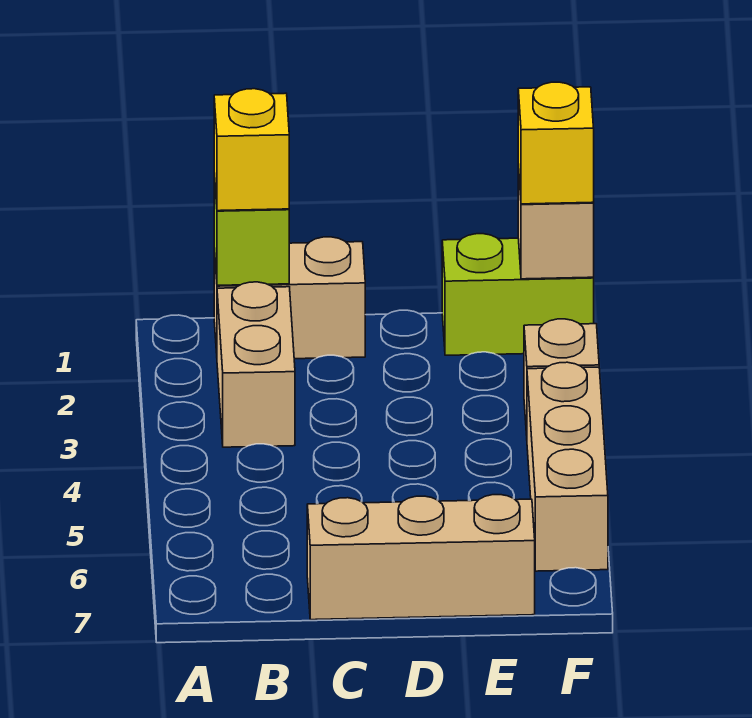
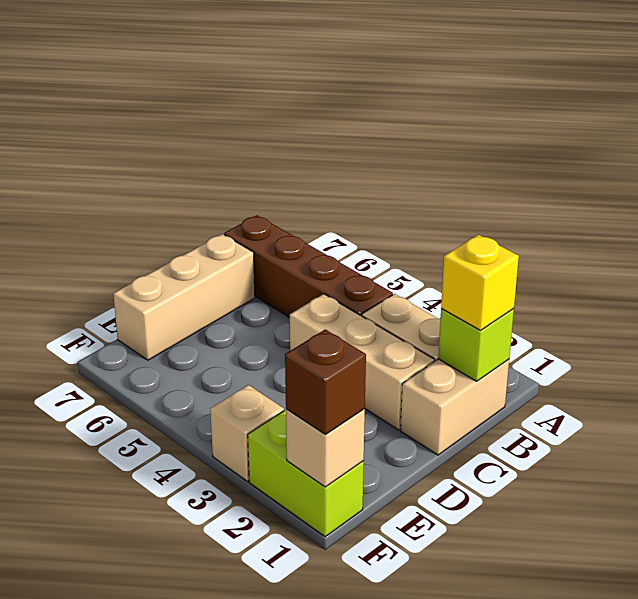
none -> brown brick B4:B7 level 1
lime brick E1:F1 level 1 -> lime brick F1:F2 level 1
yellow brick F1 level 3 -> brown brick F1 level 3
tan brick F4:F6 level 1 -> tan brick C2:C4 level 1

